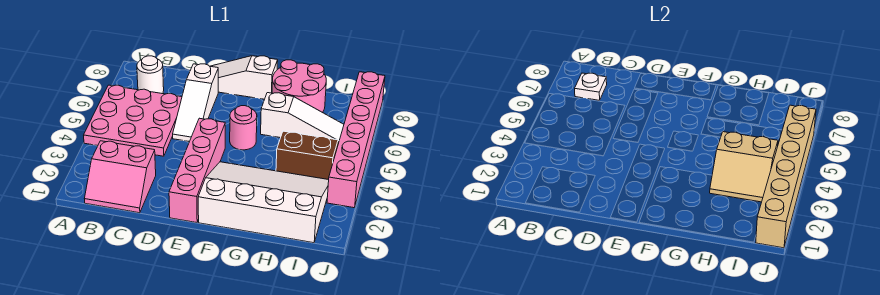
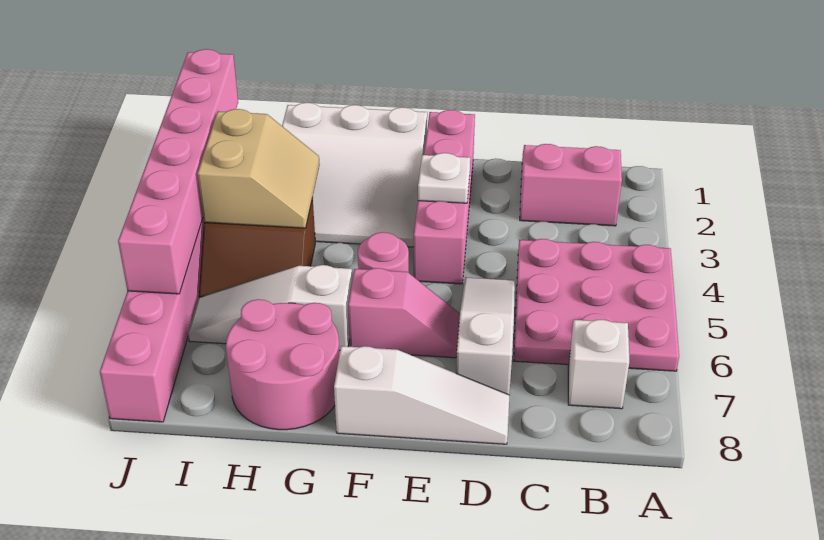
white round brick B7 level 1 -> white brick B7 level 1
white plate B7 level 2 -> white plate E3 level 2
none -> pink slope E6:F6 level 1 top F
white slope F1:I3 level 1 top 1 -> white slope F1:H3 level 1 top 1
tan slope H3:I4 level 2 top 4 -> tan slope H3:I4 level 2 top I
tan brick J1:J6 level 2 -> pink brick J1:J6 level 2

